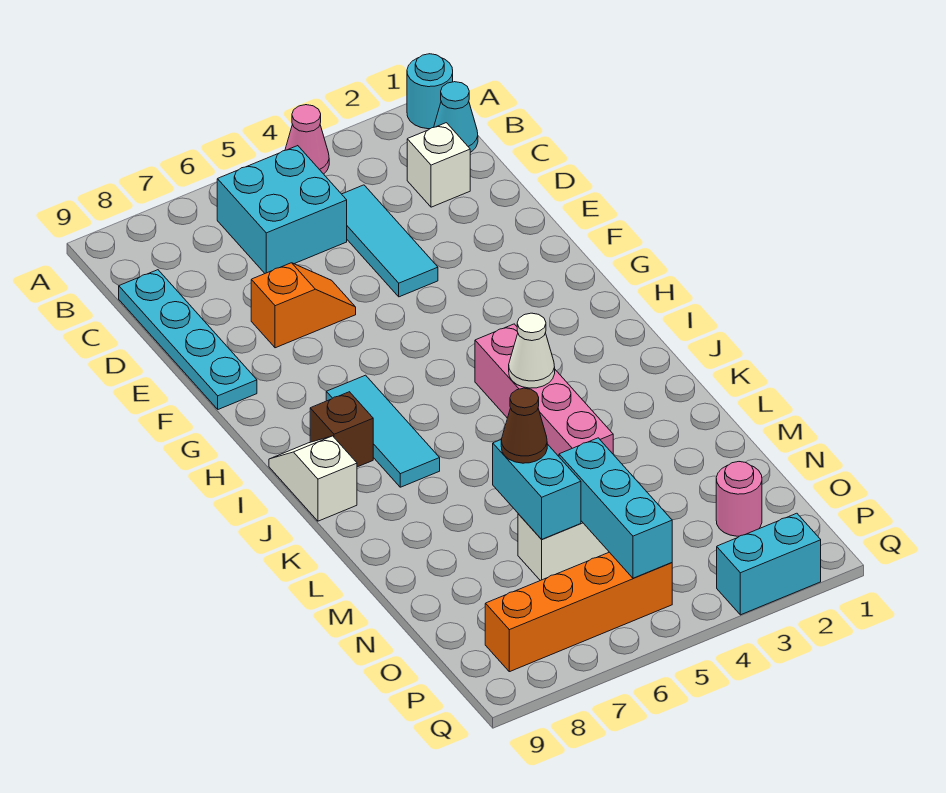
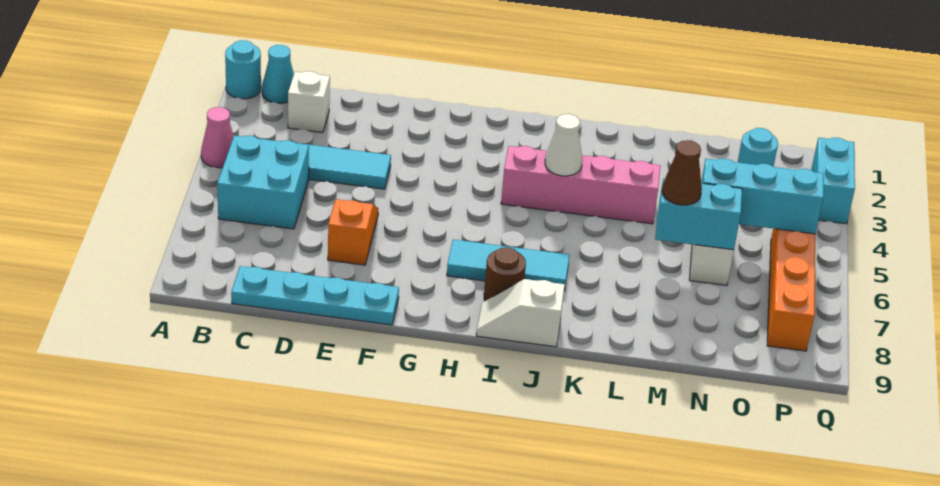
brown brick I8 level 1 -> brown round brick I8 level 1
pink round brick O2 level 1 -> cyan round brick O2 level 1

